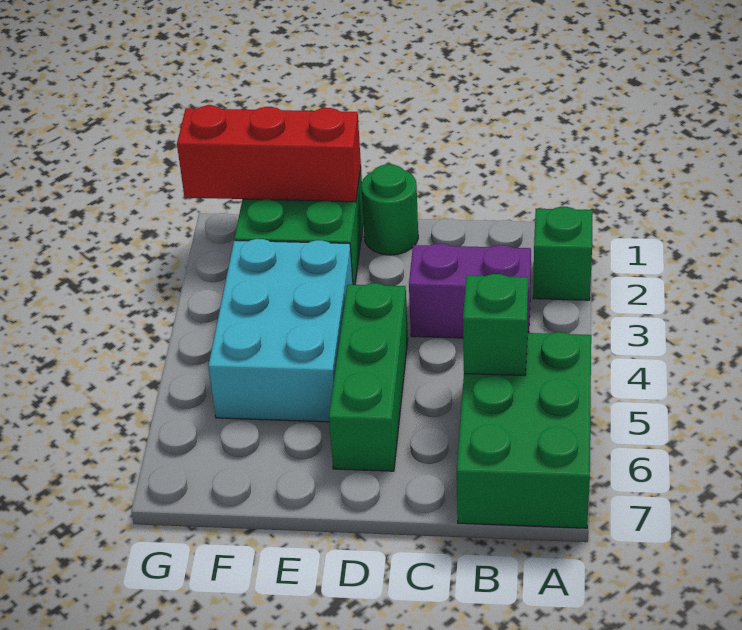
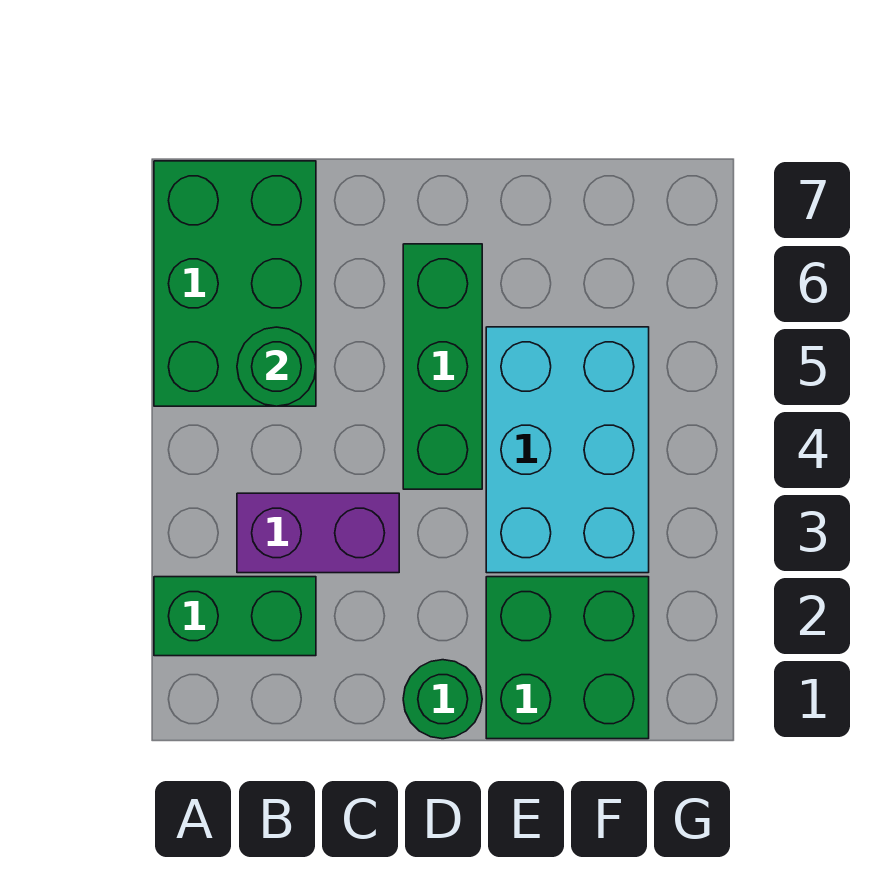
green brick A2 level 1 -> green brick A2:B2 level 1
green brick B5 level 2 -> green round brick B5 level 2
red brick E1:G1 level 2 -> none

